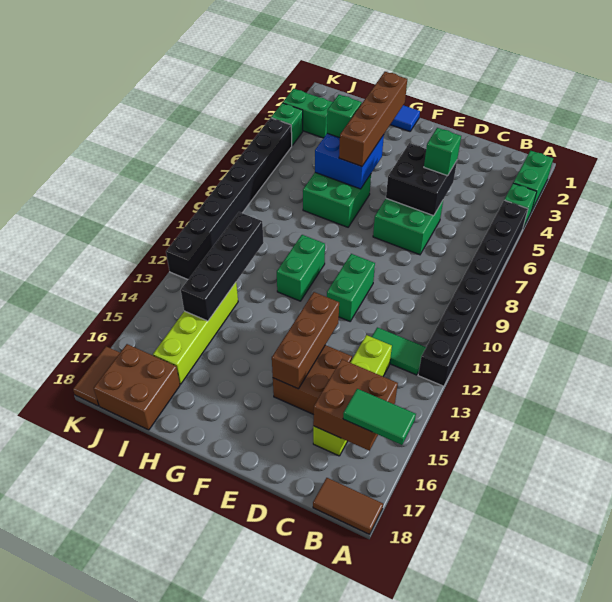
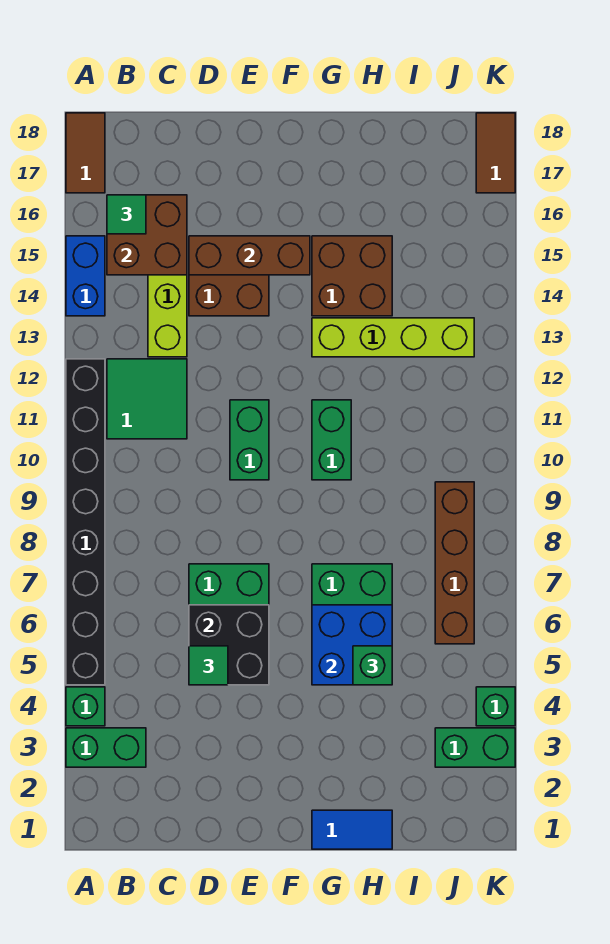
green brick A2:A3 level 1 -> green brick A3:B3 level 1
none -> blue brick A14:A15 level 1
green tile A16:B16 level 3 -> green tile B16 level 3
brown tile A18:B18 level 1 -> brown tile A17:A18 level 1
green tile B12:C12 level 1 -> green tile B11:C12 level 1
green brick D5 level 3 -> green tile D5 level 3
brown brick E13:E15 level 2 -> brown brick D15:F15 level 2
brown brick G3:G6 level 3 -> brown brick J6:J9 level 1
black brick I11:I14 level 2 -> none
lime brick I13:I16 level 1 -> lime brick G13:J13 level 1
brown brick I17:J18 level 1 -> brown brick G14:H15 level 1
black brick K5:K12 level 1 -> none

